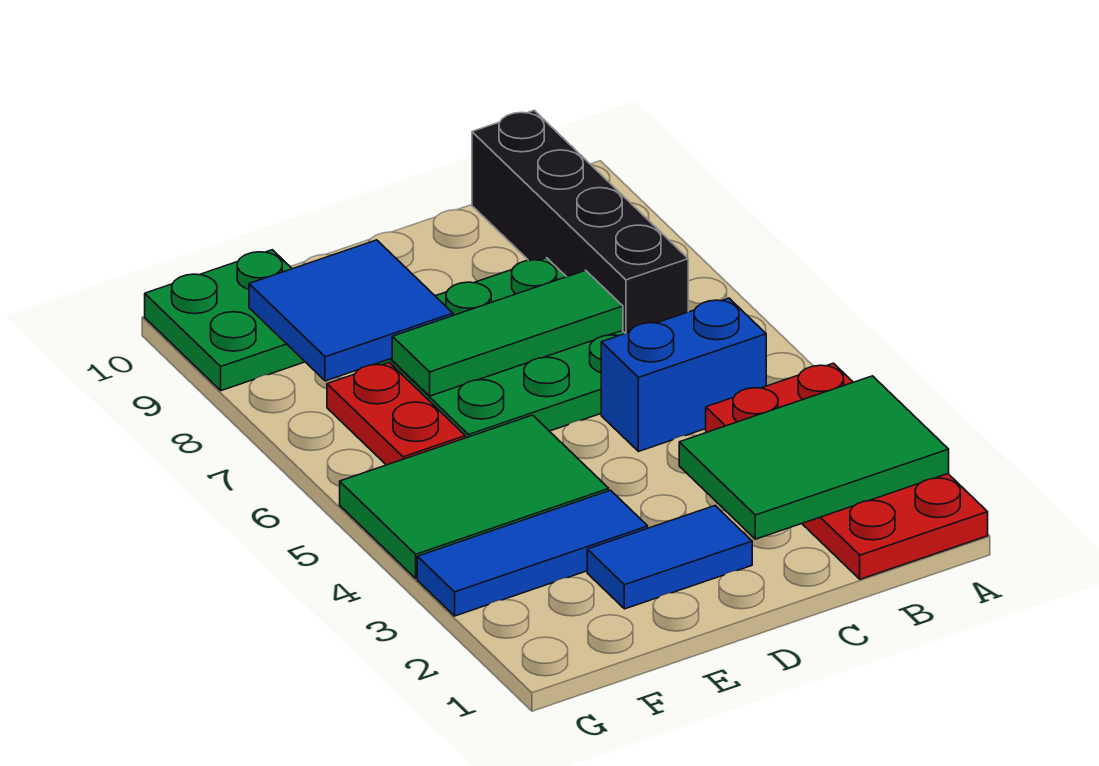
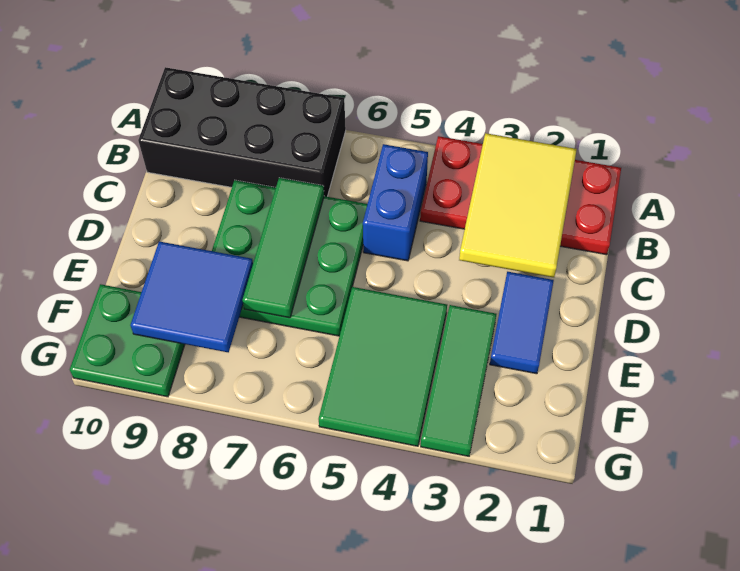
green tile A2:C3 level 2 -> yellow tile A2:C3 level 2
black brick B7:B10 level 1 -> black brick A7:B10 level 1
blue tile E3:G3 level 1 -> green tile E3:G3 level 1
red plate F6:F7 level 1 -> none

